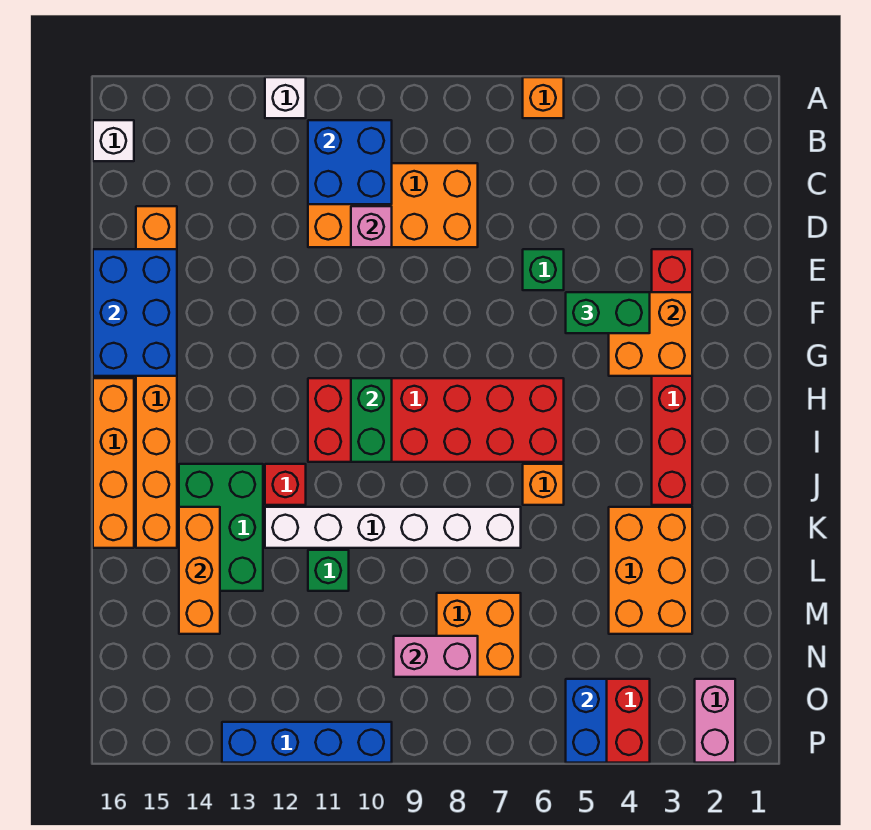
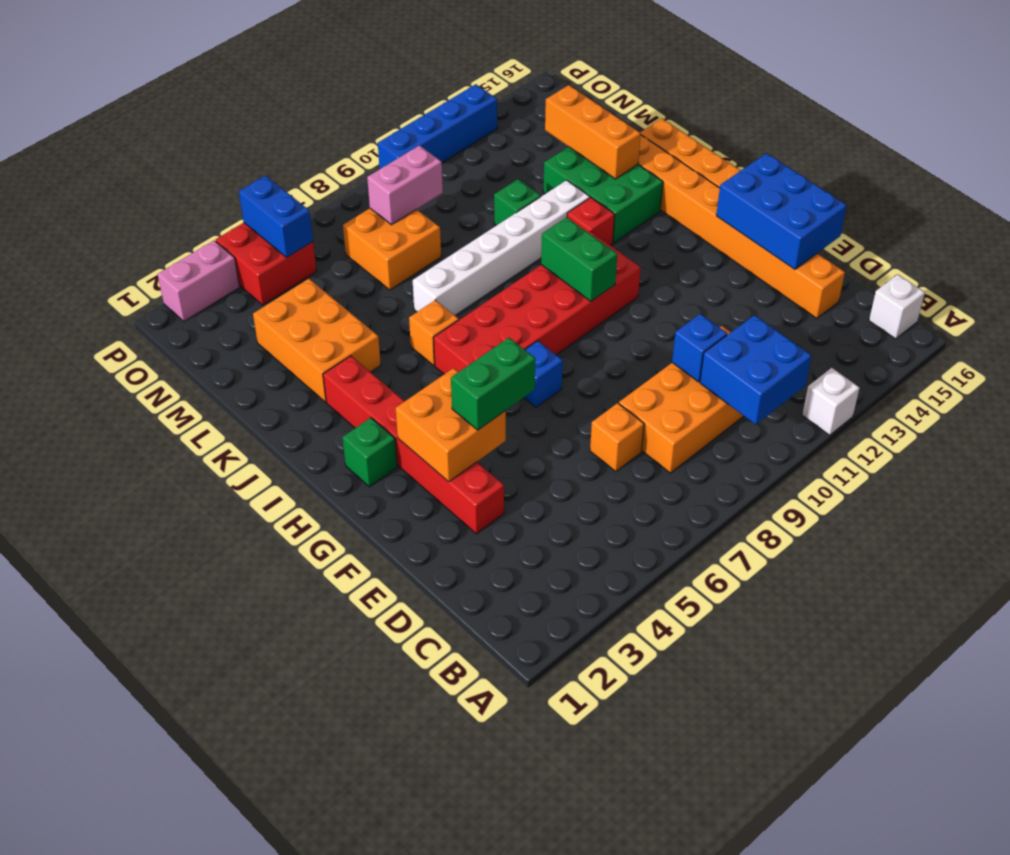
orange brick A6 level 1 -> orange brick D7 level 1
pink brick D10 level 2 -> blue brick D10 level 2
green brick E6 level 1 -> green brick H2 level 1
none -> blue brick G7 level 1
pink brick O2:P2 level 1 -> pink brick P2:P3 level 1

